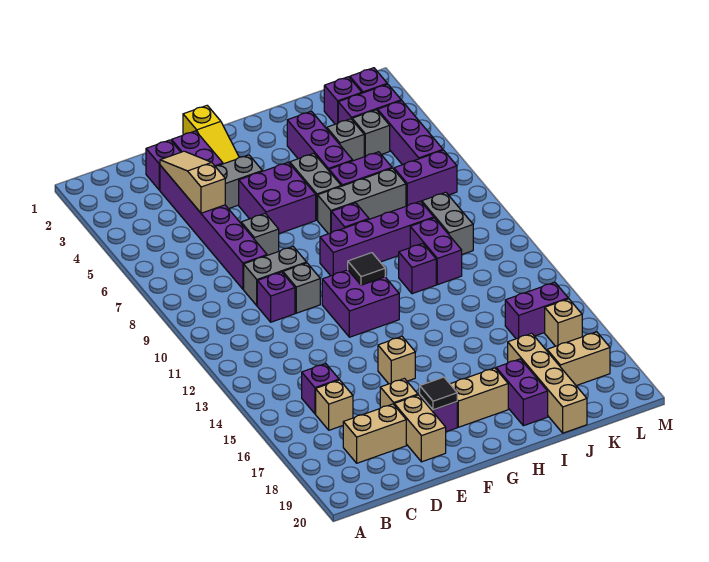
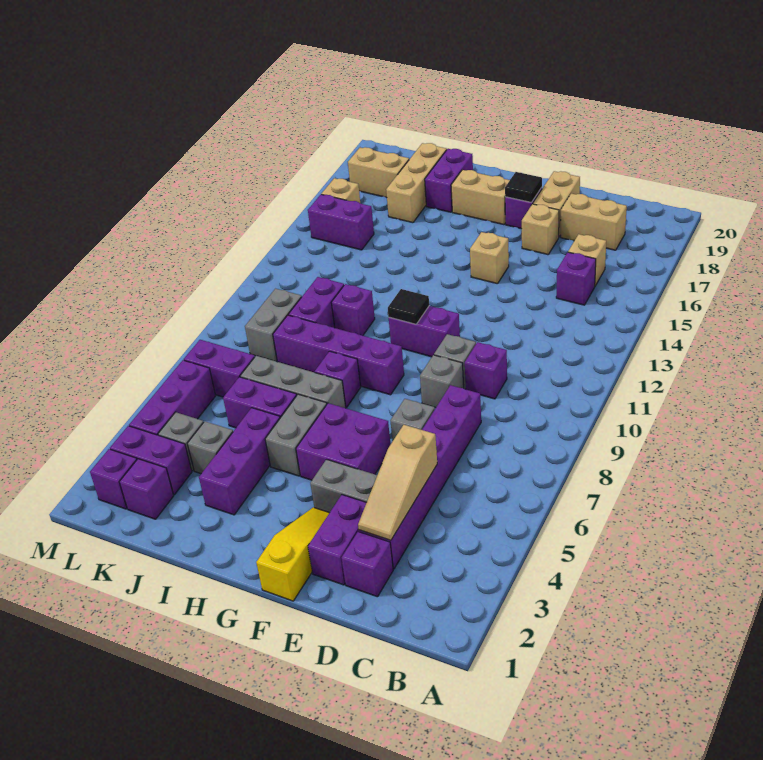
grey brick D9:E9 level 1 -> grey brick E9 level 1
purple brick F11:G12 level 1 -> purple brick F11:G11 level 1
tan brick J17:J20 level 1 -> tan brick J17:J19 level 1

